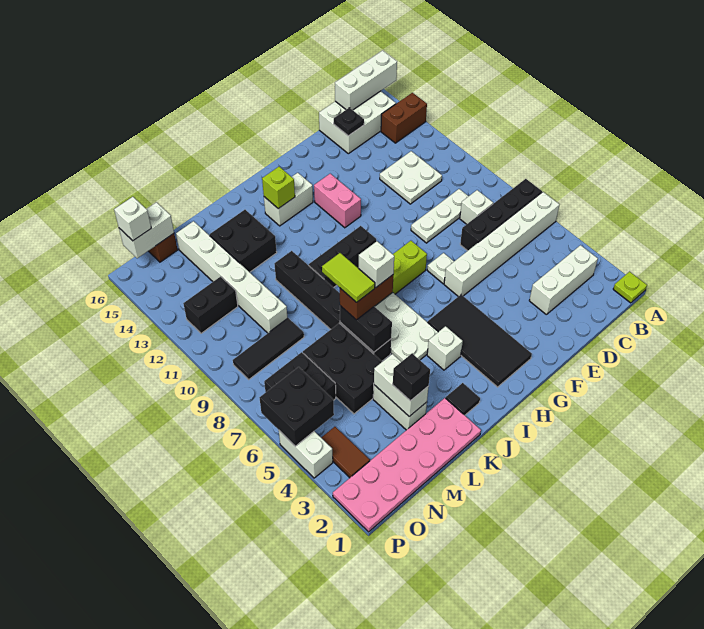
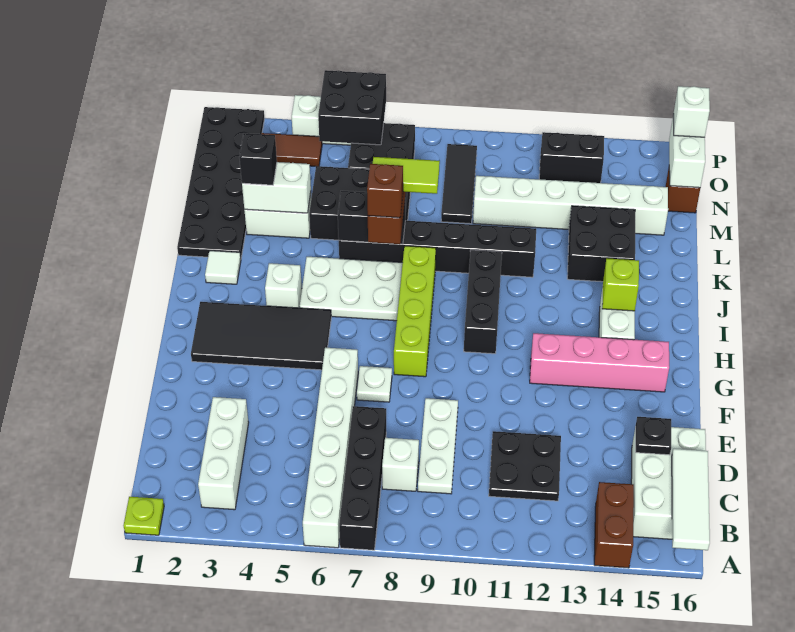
white brick A16:C16 level 2 -> white tile A16:C16 level 2
white plate C11:D12 level 1 -> black plate C11:D12 level 1
pink brick G12:G13 level 1 -> pink brick G12:G15 level 1
black tile J2 level 1 -> white tile J2 level 1
white brick J7 level 4 -> brown brick J7 level 4
pink plate K1:P2 level 1 -> black plate K1:P2 level 1
black brick N12:O12 level 1 -> black brick O12:O13 level 1

